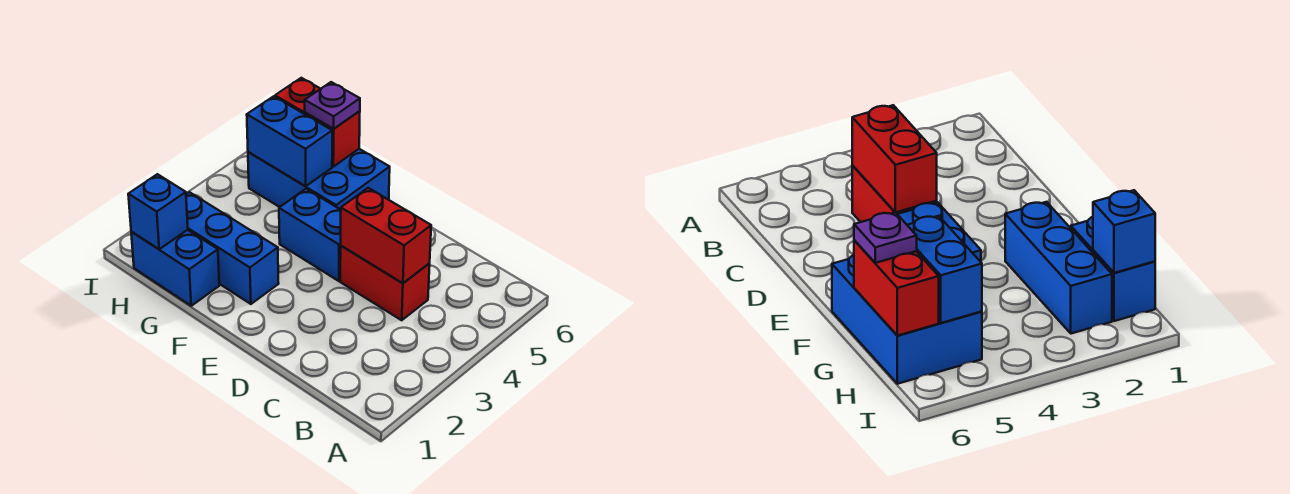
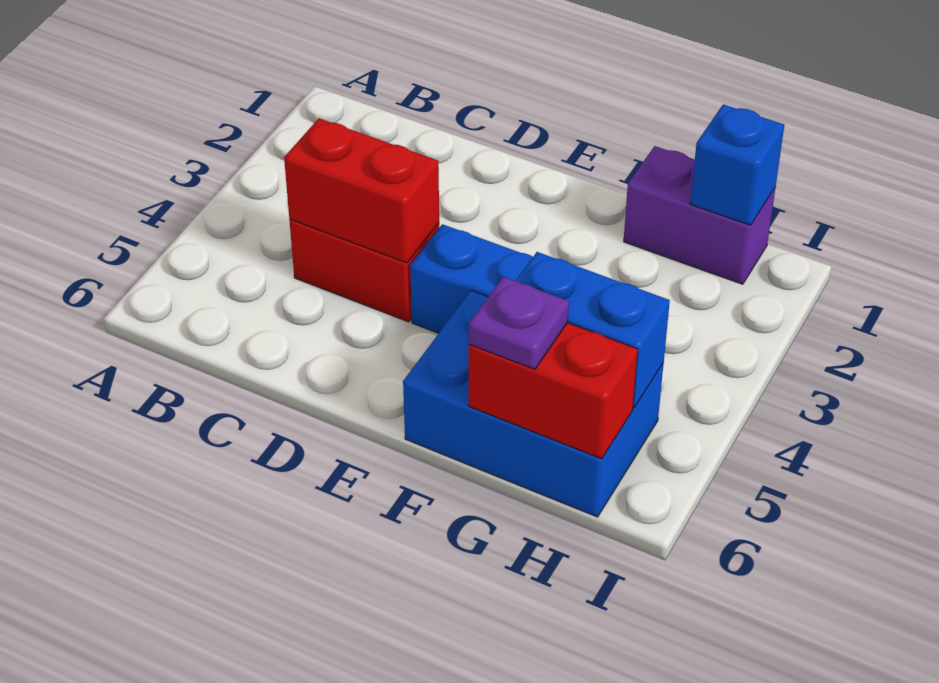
blue brick F2:H2 level 1 -> none
blue brick G1:H1 level 1 -> purple brick G1:H1 level 1

